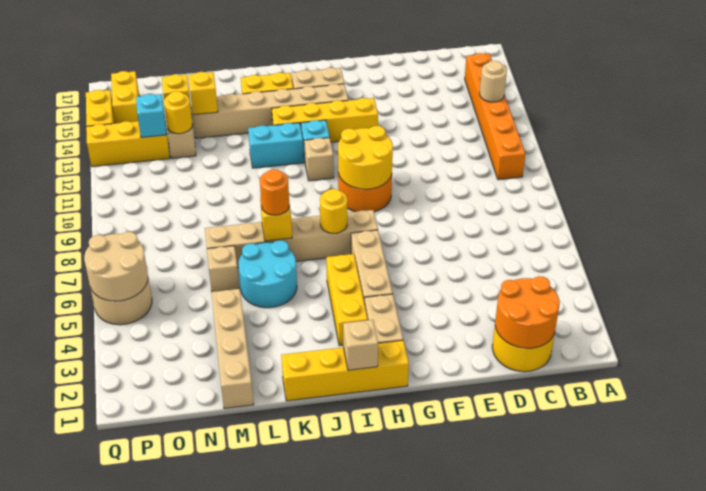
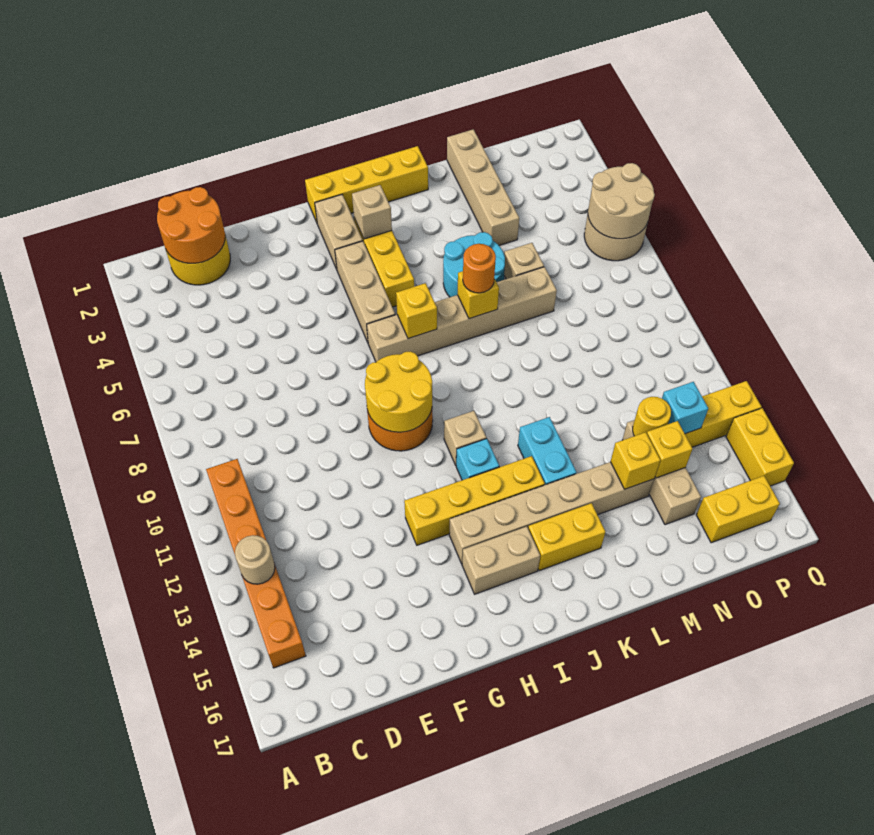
tan brick I1 level 2 -> tan brick I3 level 2
yellow round brick I7 level 2 -> yellow brick I7 level 2
cyan brick J12:K12 level 1 -> cyan brick K12:K13 level 1
yellow brick P15:P16 level 1 -> yellow brick O16:P16 level 1

